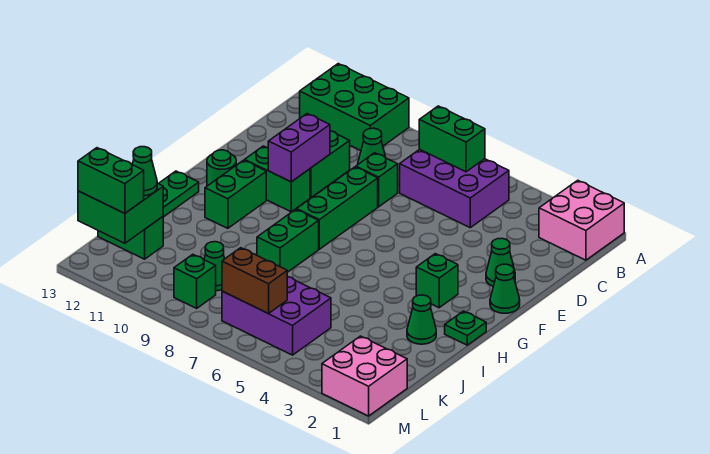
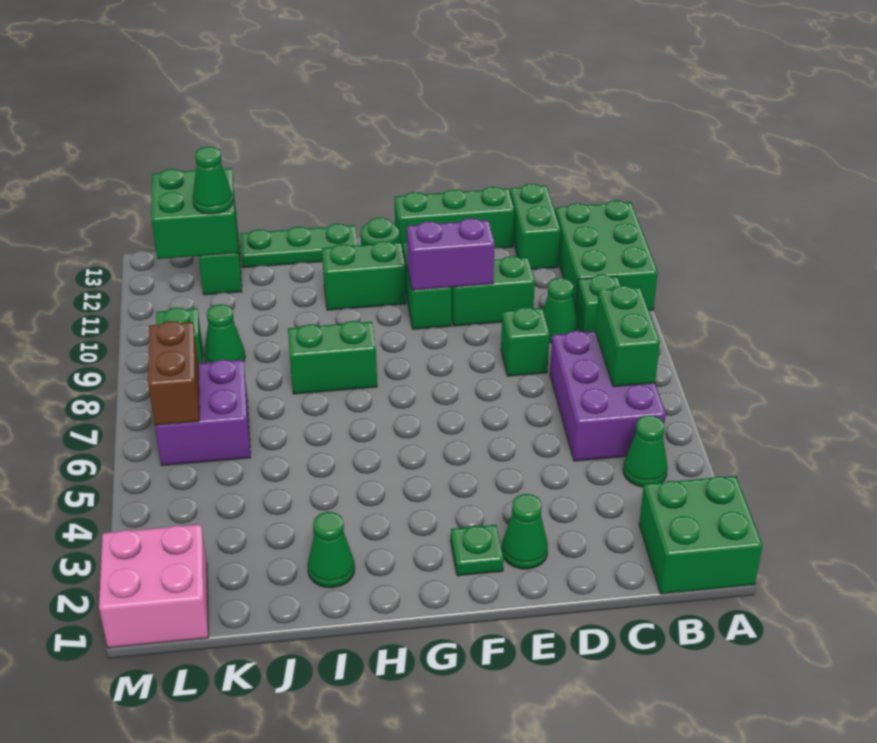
pink brick A1:B2 level 1 -> green brick A1:B2 level 1
green brick E8:G8 level 1 -> green brick D13:F13 level 1
green cone F1 level 1 -> green cone B4 level 1
green brick G3 level 1 -> green brick B9 level 1
green plate H1 level 1 -> green plate F2 level 1
purple brick K5:L7 level 1 -> purple brick K6:L7 level 1
green brick L12:L13 level 3 -> green brick C12:C13 level 1

